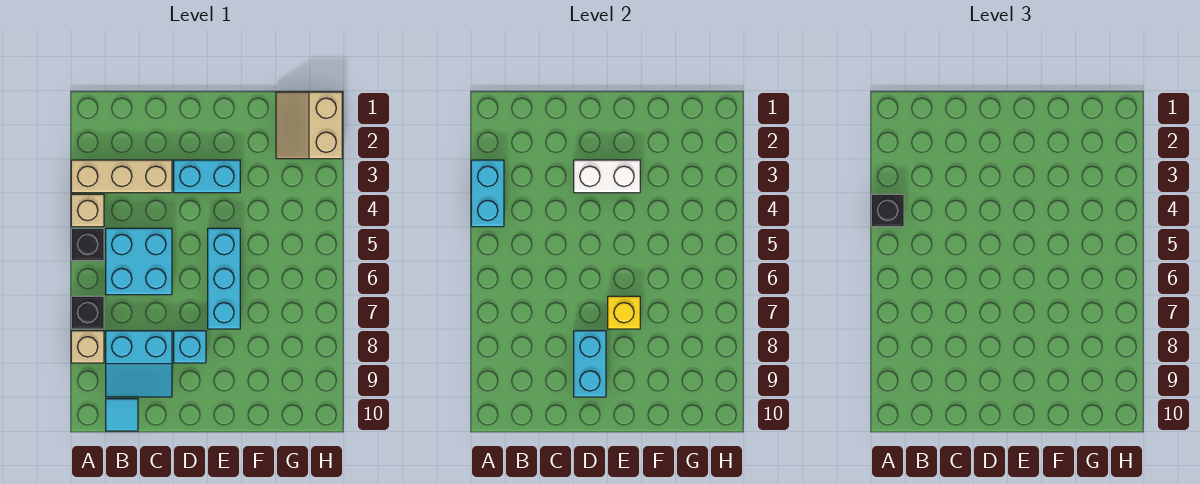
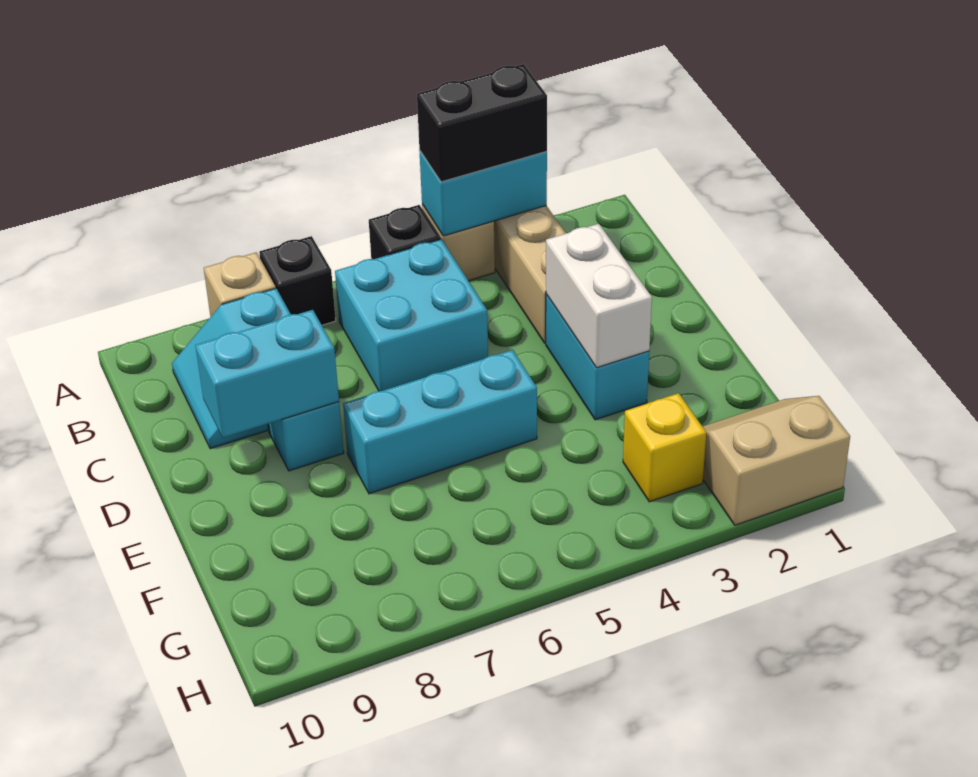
black brick A4 level 3 -> black brick A3:A4 level 3
cyan tile B10 level 1 -> none
yellow brick E7 level 2 -> yellow brick G3 level 1

